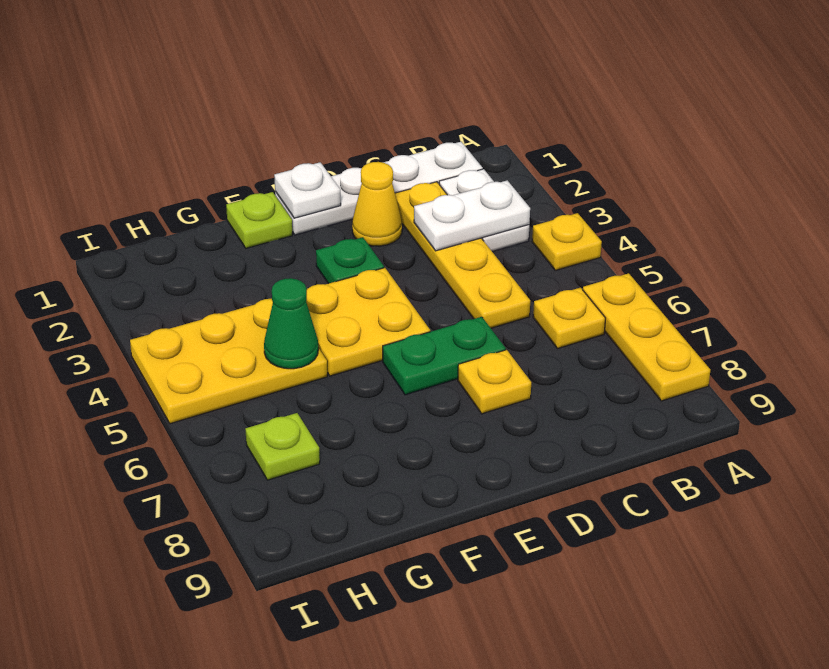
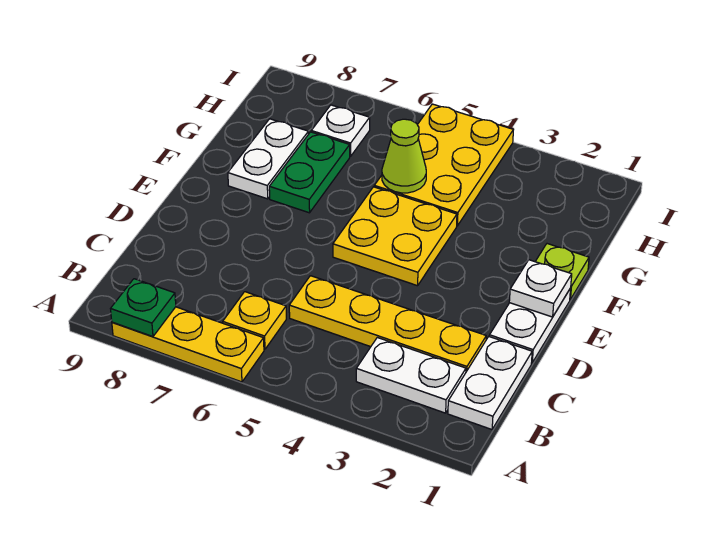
yellow plate A4 level 1 -> none
white plate B3:C3 level 2 -> white plate F8:G8 level 1
yellow cone D2 level 1 -> none
green plate D6:E6 level 1 -> green plate F7:G7 level 1
yellow plate D7 level 1 -> none
green plate E3 level 1 -> green plate A8 level 2
green cone G5 level 2 -> lime cone G5 level 2
lime plate H7 level 1 -> white plate H7 level 1

